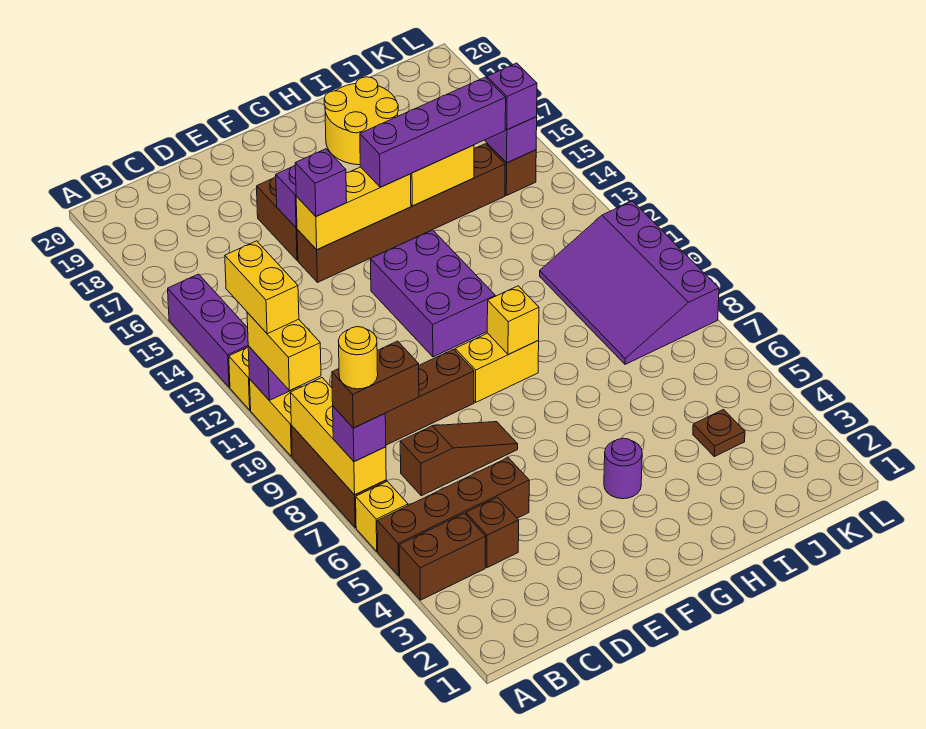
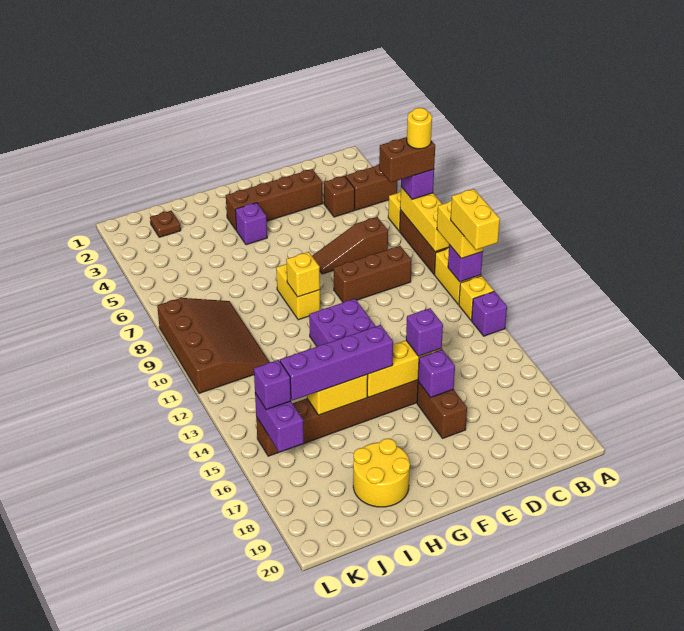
brown brick A5:D5 level 1 -> brown brick D3:G3 level 1
purple brick A13:A15 level 1 -> purple brick A13 level 1
yellow brick F9:G9 level 1 -> yellow brick G8:G9 level 1
purple round brick G4 level 1 -> purple brick G4 level 1
brown plate J4 level 1 -> brown plate J2 level 1
purple slope J8:L11 level 1 top L -> brown slope J8:L11 level 1 top L

